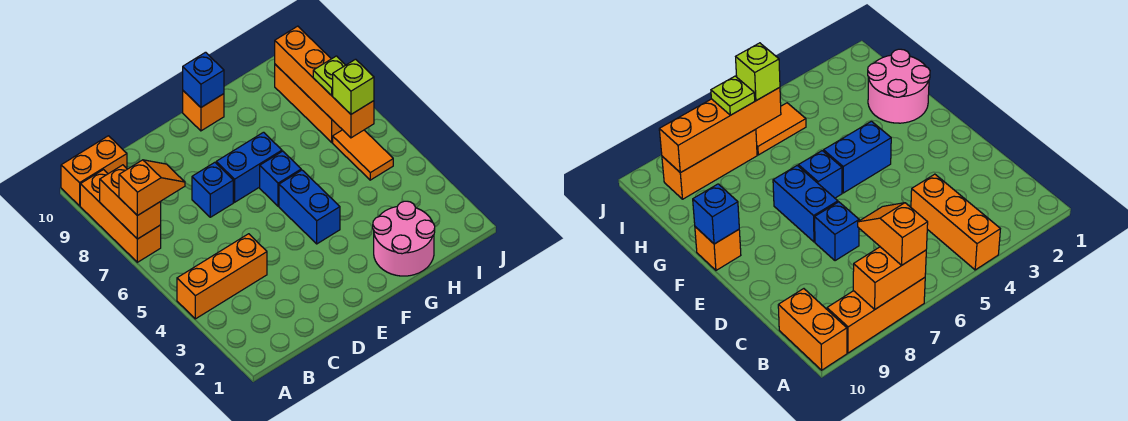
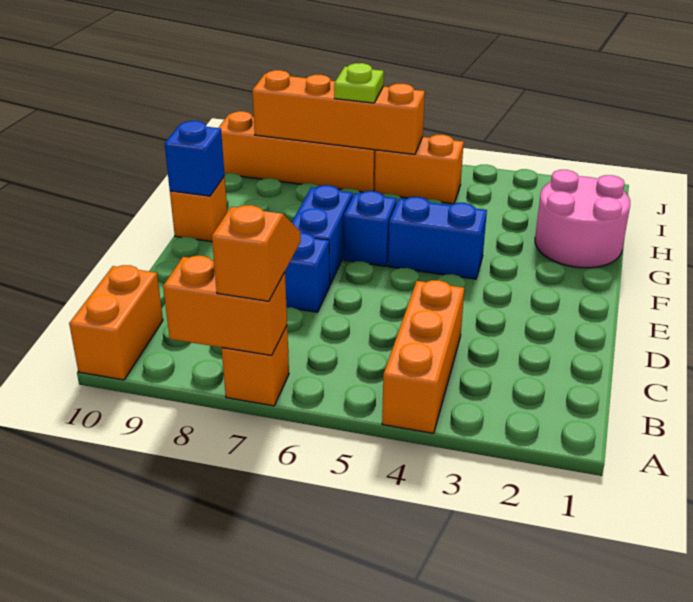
orange brick A7:A9 level 1 -> orange brick A7 level 1
orange tile I5:I6 level 1 -> orange brick I5:I6 level 1
lime brick I6 level 3 -> none
orange brick I7:I9 level 1 -> orange brick I7:I10 level 1

